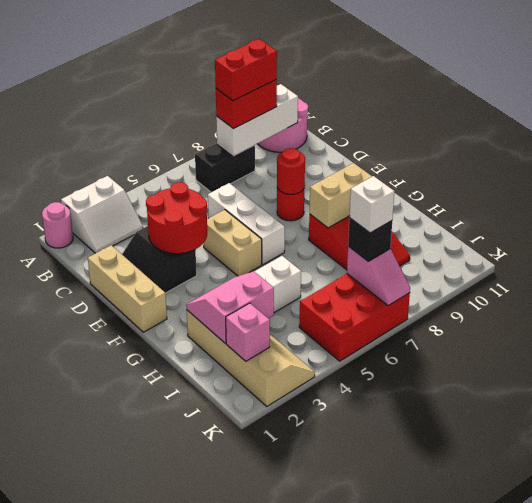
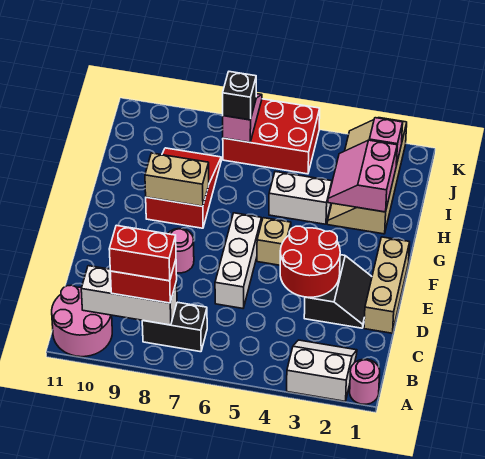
tan brick E5:F5 level 1 -> tan brick F5 level 1
red round brick E8 level 1 -> pink round brick E8 level 1
red round brick E8 level 2 -> none
pink slope H2:I3 level 2 top I -> pink slope H2:I3 level 2 top 2
white brick J7 level 4 -> none

